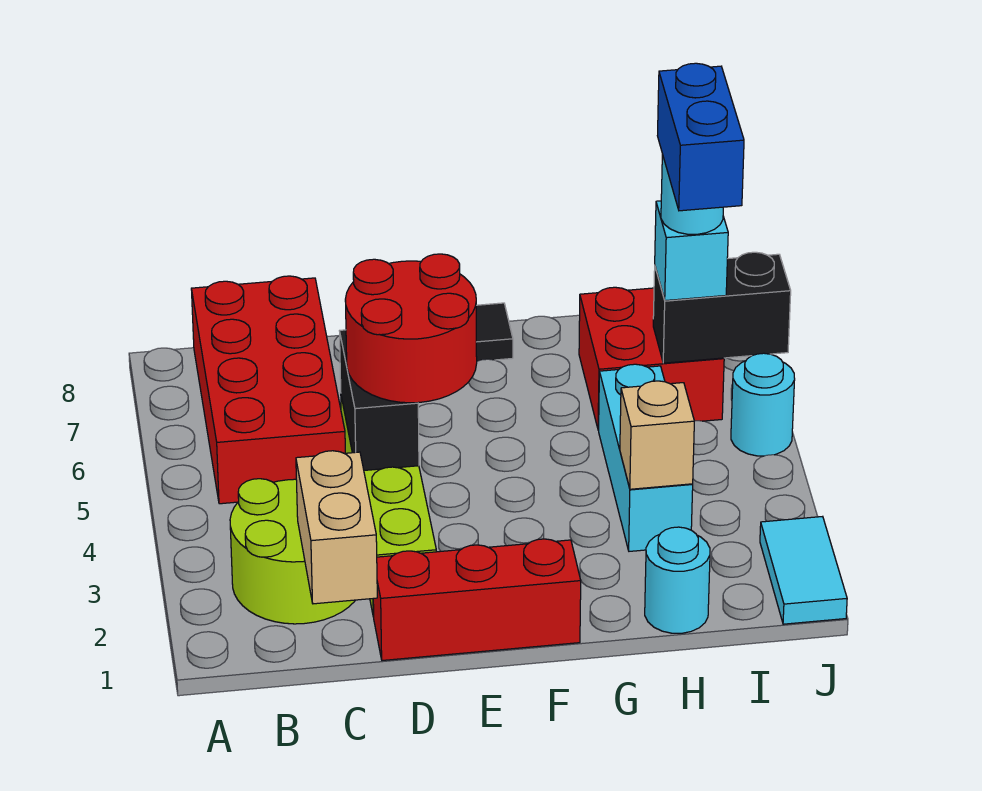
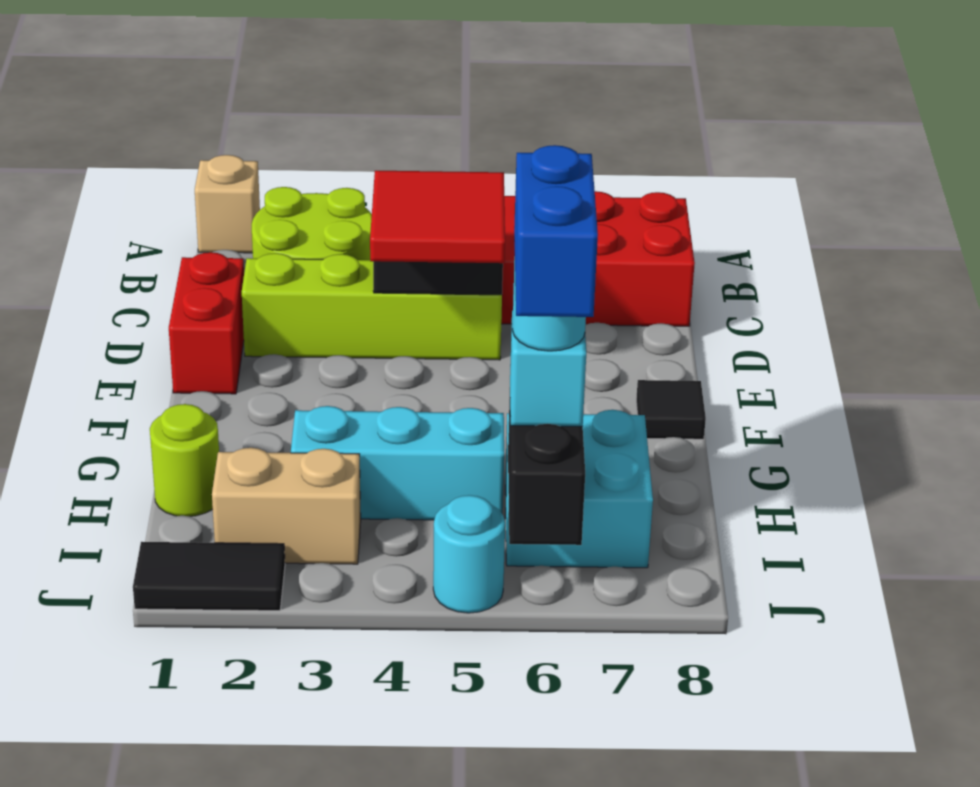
tan brick C1:C2 level 2 -> tan brick I2:I3 level 1
red brick D1:F1 level 1 -> red brick D1:E1 level 1
red round brick D4:E5 level 3 -> red tile D4:E5 level 3
cyan round brick H1 level 1 -> lime round brick H1 level 1
tan brick H3 level 2 -> tan brick A1 level 1
red brick H6:I7 level 1 -> cyan brick H6:I7 level 1
blue brick I5:I6 level 5 -> blue brick I6:J6 level 5
cyan tile J1:J2 level 1 -> black tile J1:J2 level 1

